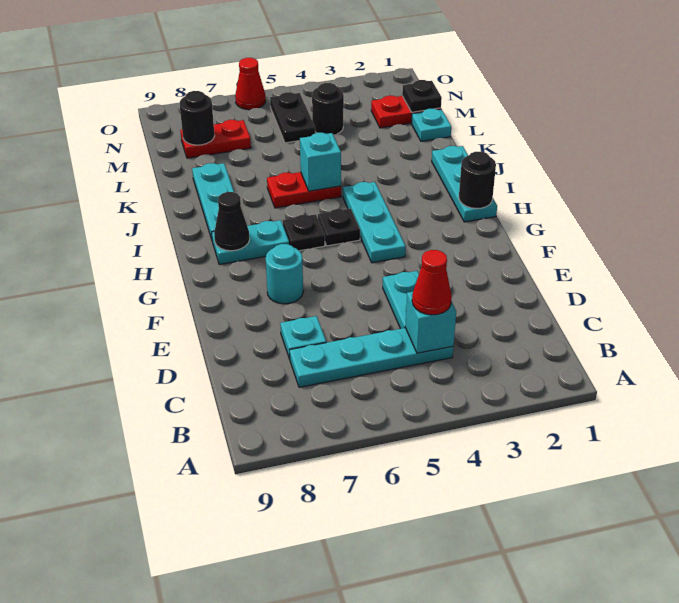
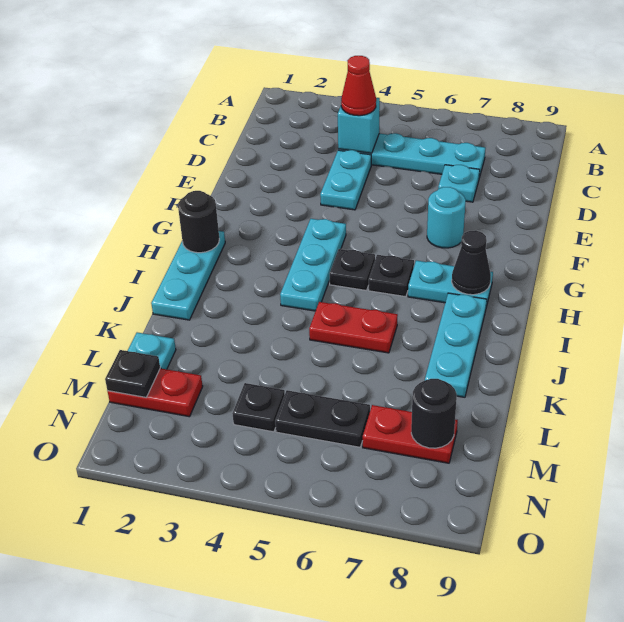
cyan brick J5 level 2 -> none
black round brick M4 level 1 -> black plate M4 level 1
black plate M5:N5 level 1 -> black plate M5:M6 level 1
red cone O6 level 1 -> none

